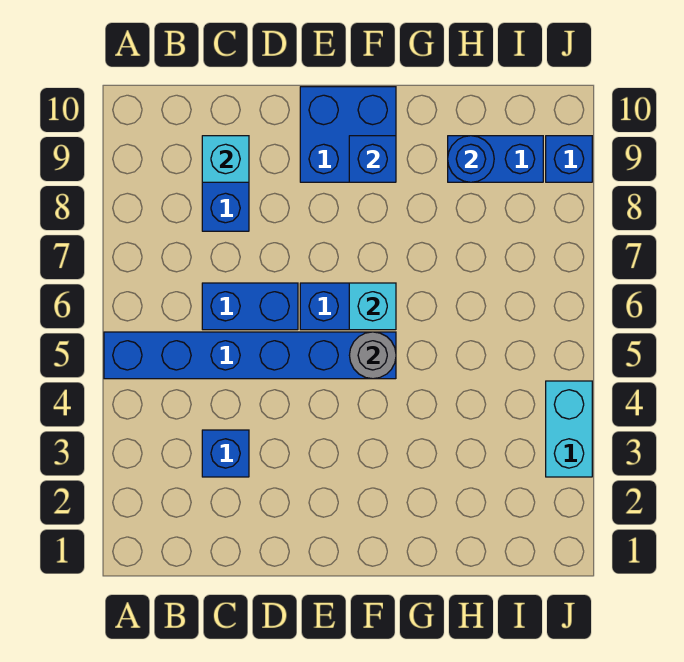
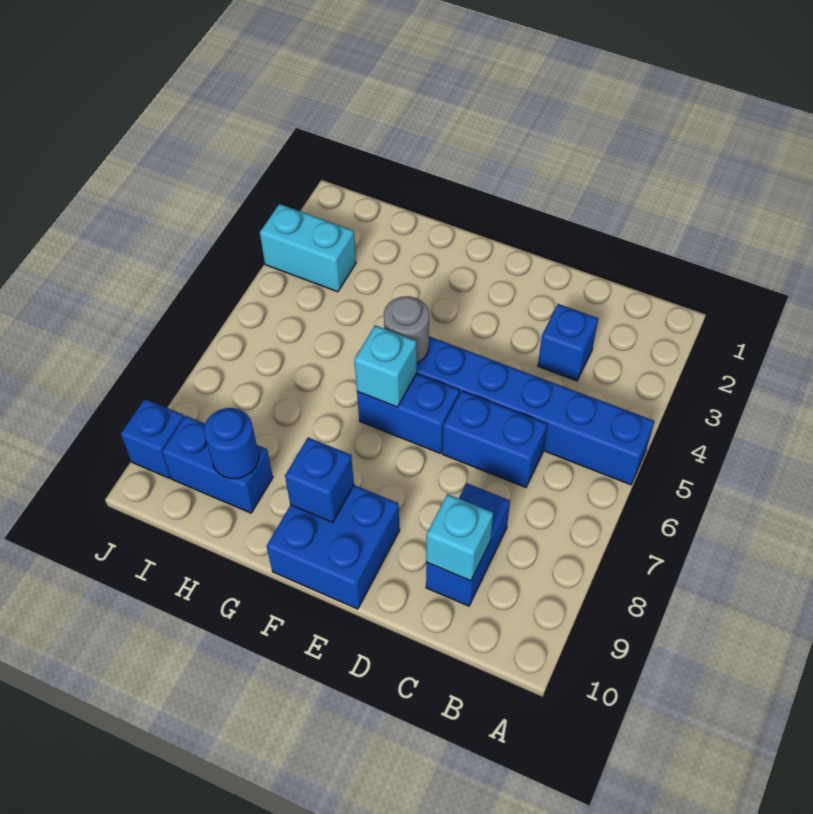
cyan brick J3:J4 level 1 -> cyan brick I3:J3 level 1

